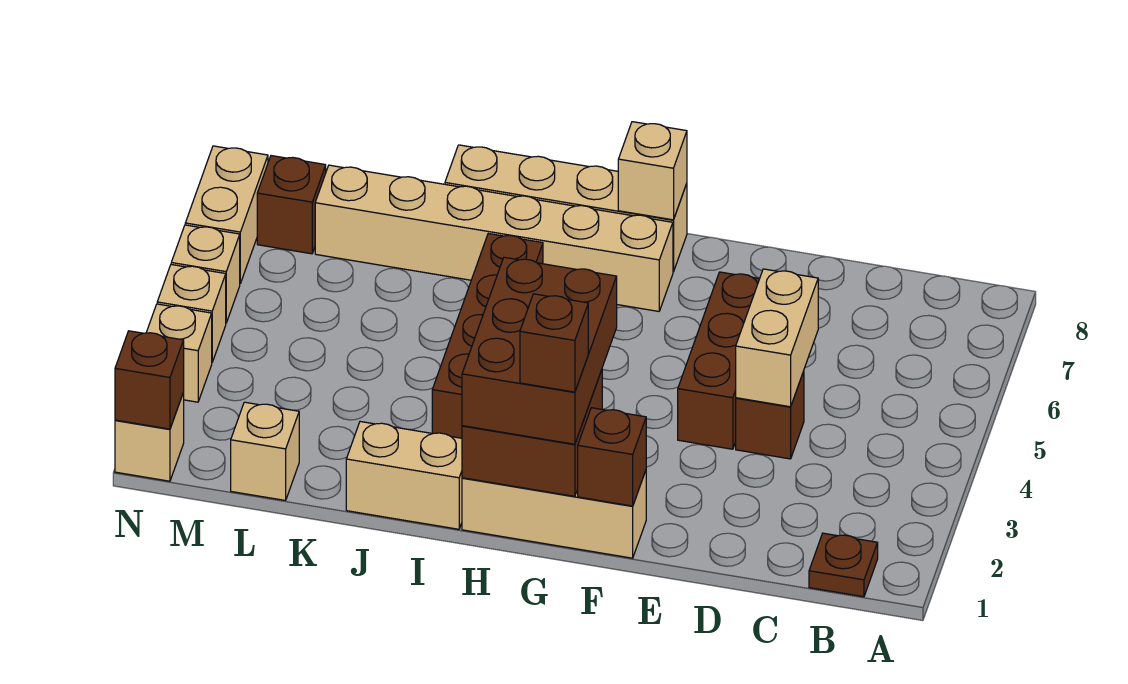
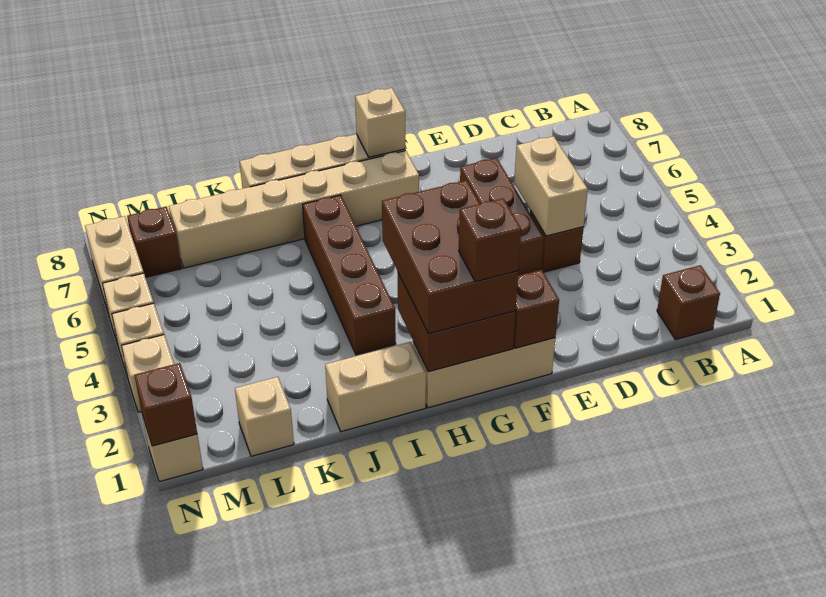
brown plate B1 level 1 -> brown brick B1 level 1

